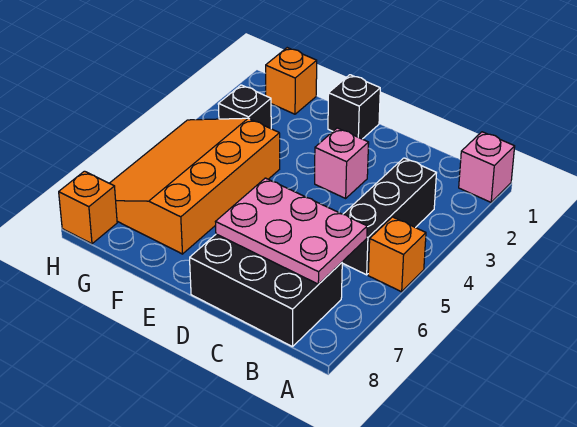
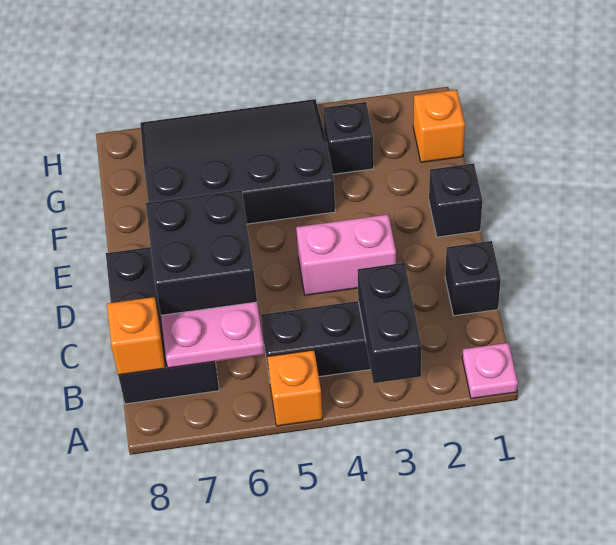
pink brick A1 level 1 -> pink plate A1 level 1
none -> black brick A3:B3 level 2
none -> black brick C1 level 1
none -> black brick C6:D7 level 3
pink brick D3 level 1 -> pink brick D3:D4 level 1
orange slope F4:H7 level 1 top F -> black slope F4:H7 level 1 top F
orange brick H8 level 1 -> orange brick B8 level 2

